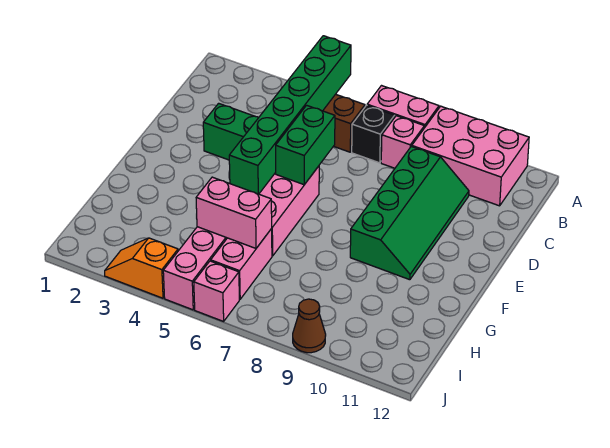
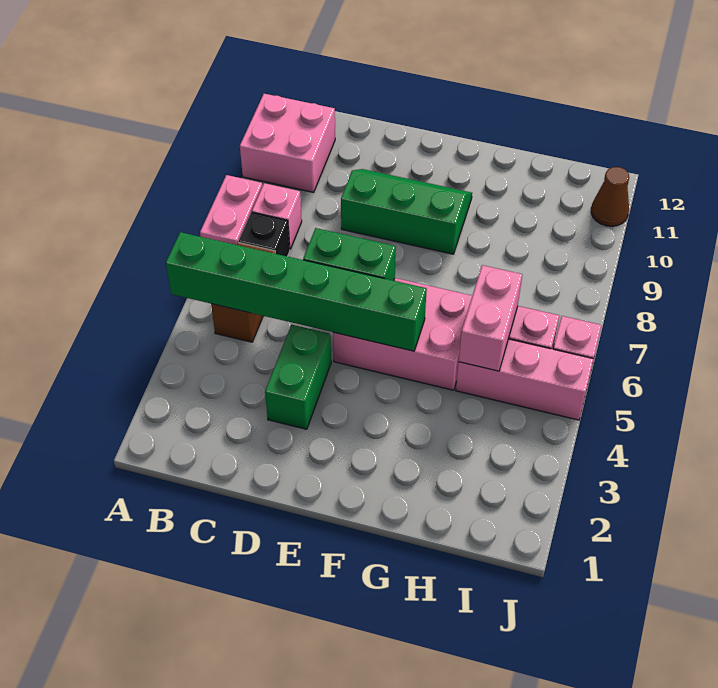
pink brick A9:B11 level 1 -> pink brick A10:B11 level 1
green slope C9:F10 level 1 top 9 -> green slope D9:F10 level 1 top 9
orange slope J3:J4 level 1 top 4 -> none
brown cone J9 level 1 -> brown cone J11 level 1

